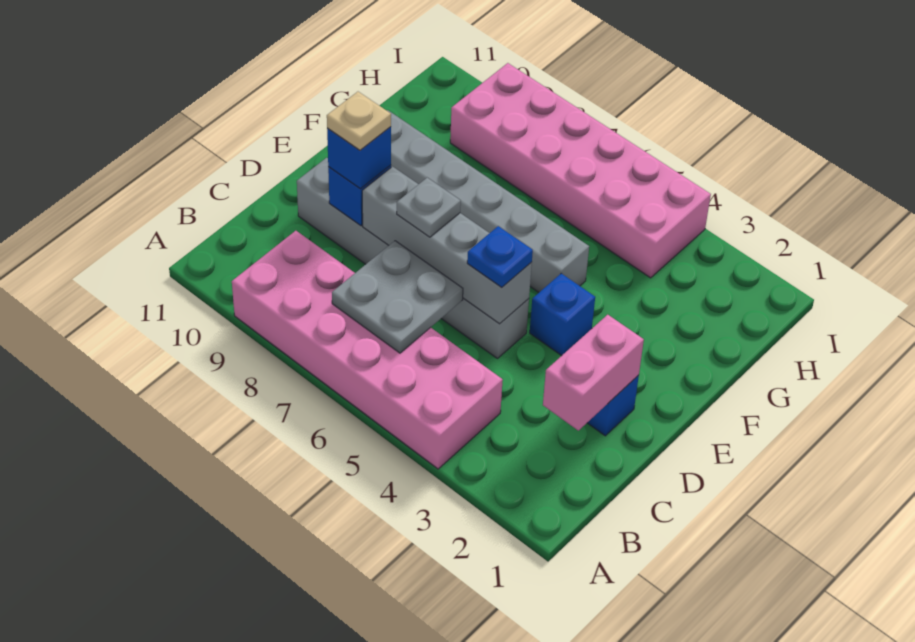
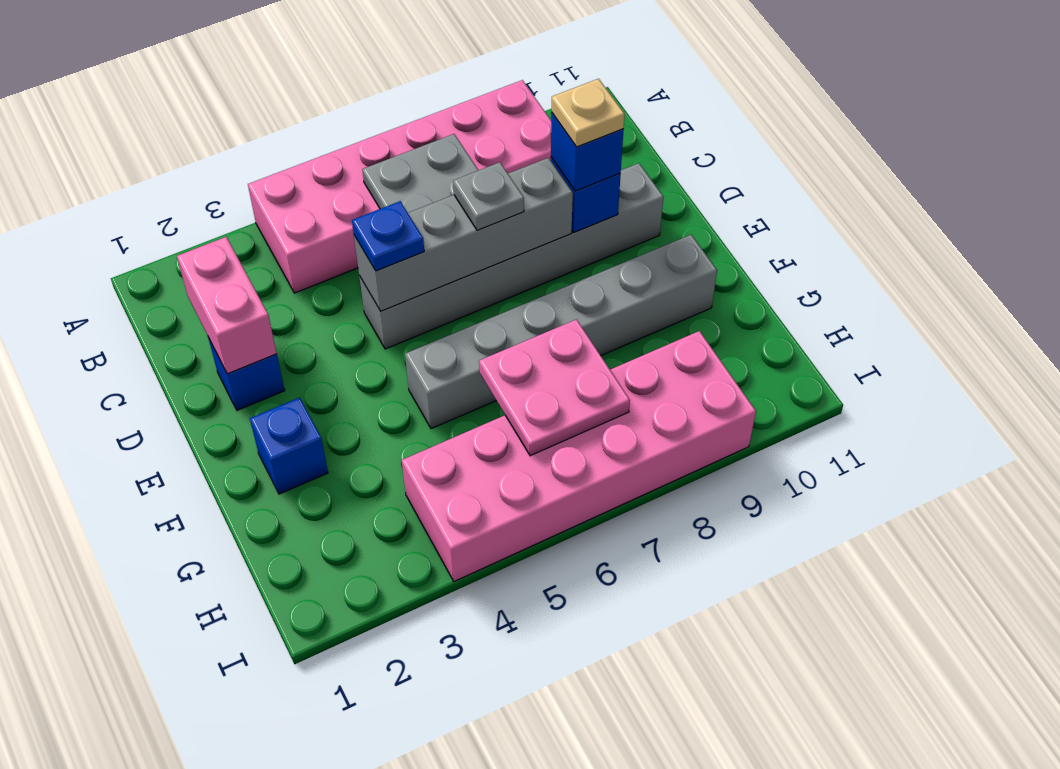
blue brick E4 level 1 -> blue brick F2 level 1
none -> pink plate G6:H7 level 2

